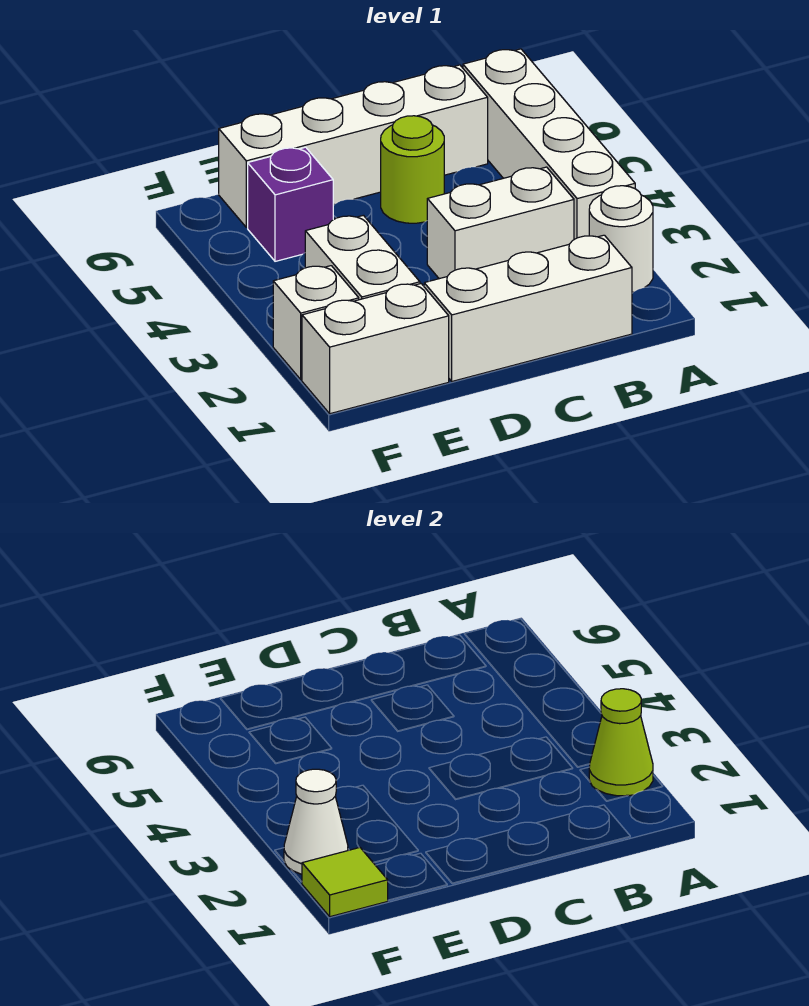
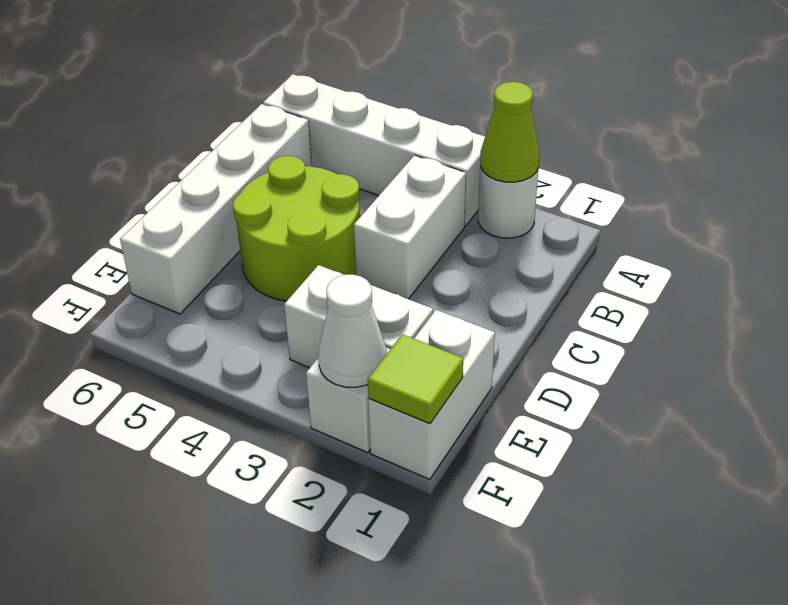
white brick B1:D1 level 1 -> none
lime round brick C5 level 1 -> lime round brick C4:D5 level 1
purple brick E5 level 1 -> none

